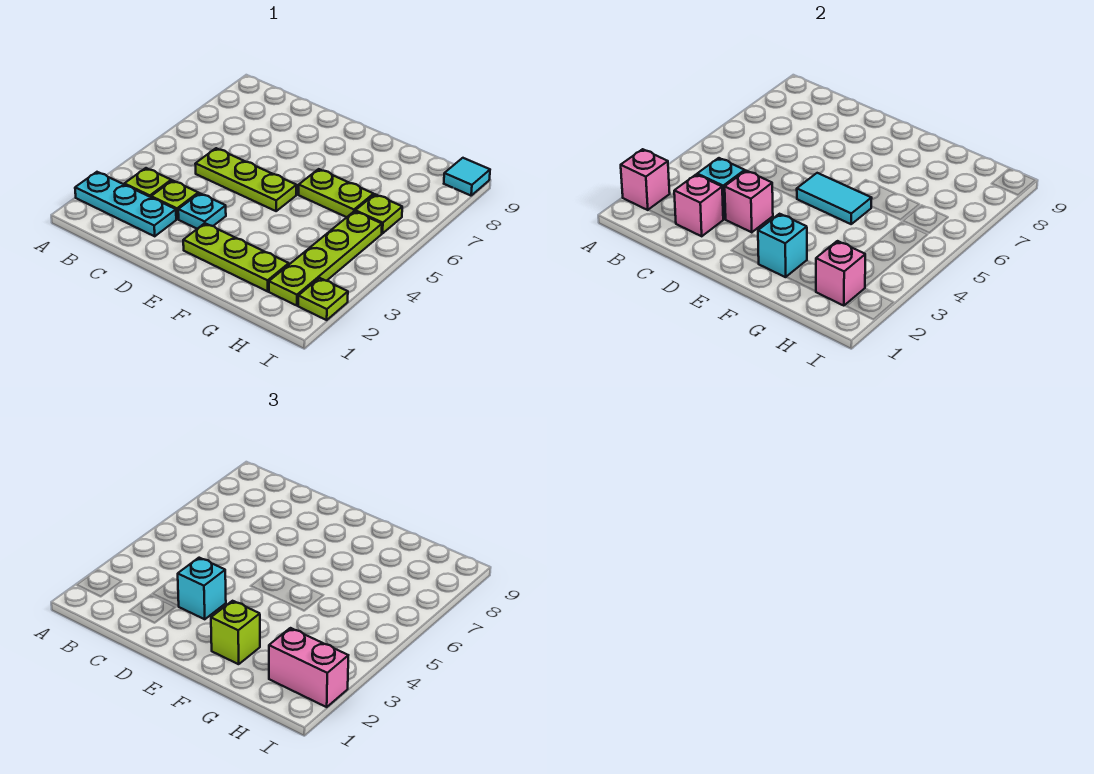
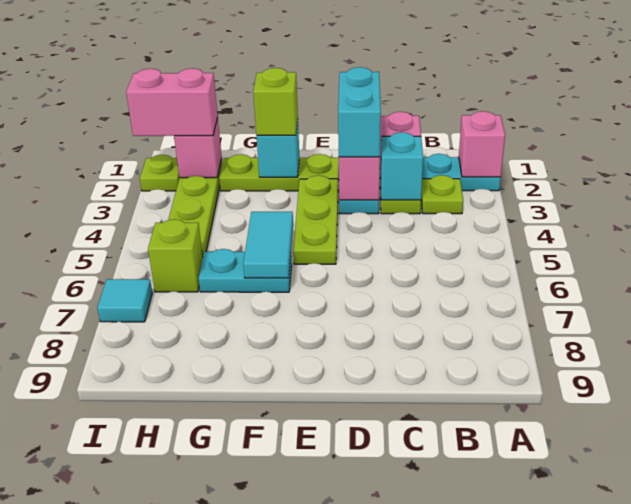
lime plate C5:E5 level 1 -> lime plate E3:E5 level 1
cyan brick D3 level 3 -> cyan brick D2:D3 level 3
cyan tile E5:F5 level 2 -> cyan tile F5:F6 level 2
lime plate F6:G6 level 1 -> cyan plate F6:G6 level 1
lime plate H6 level 1 -> lime brick H6 level 1
cyan tile I9 level 1 -> cyan tile I7 level 1

